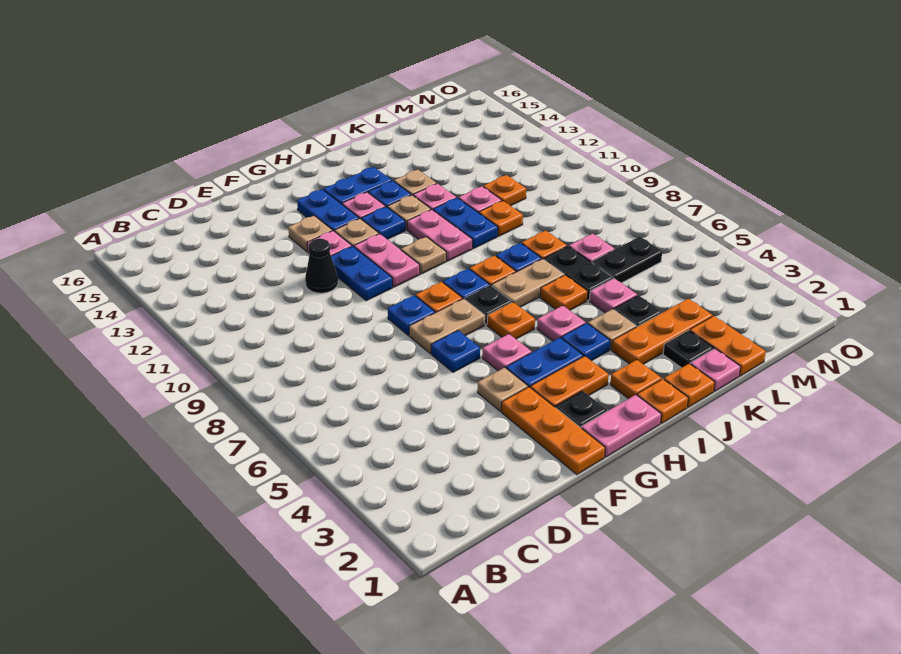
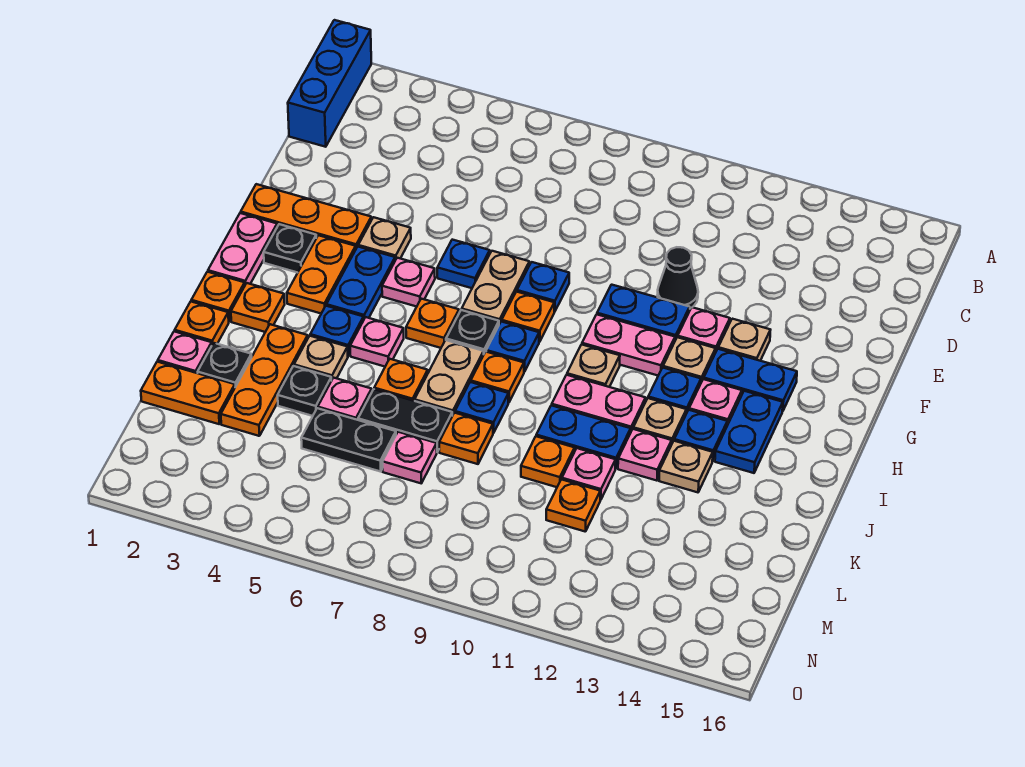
none -> blue brick A1:C1 level 1
black plate L6:M6 level 1 -> black plate L5:L6 level 1

